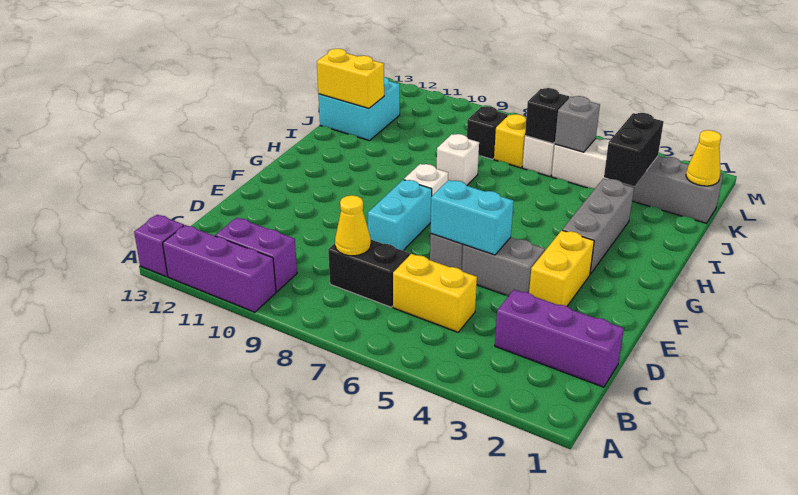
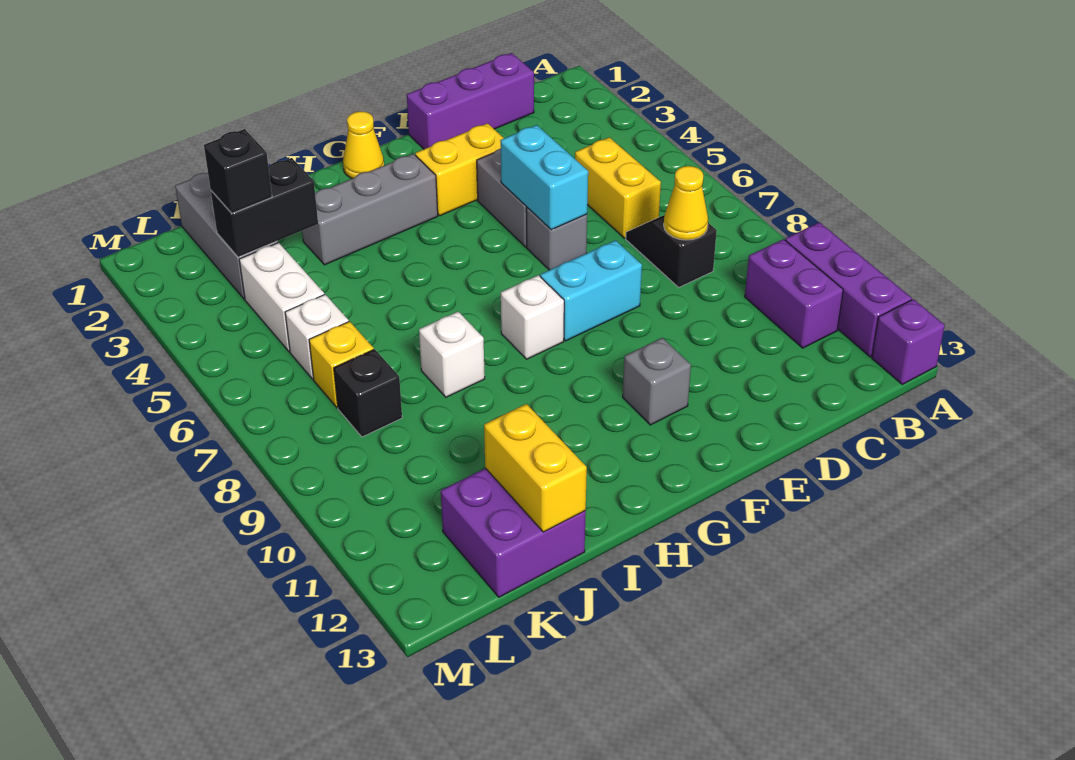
purple brick C1:C3 level 1 -> purple brick C1:E1 level 1
black brick C7:C8 level 1 -> black slope C7:C8 level 1 top 8
cyan brick J12:K13 level 1 -> purple brick J12:K13 level 1
yellow cone K1 level 2 -> yellow cone G1 level 1
grey brick K5 level 2 -> grey brick F11 level 1
black brick K6 level 2 -> black brick K3 level 3

